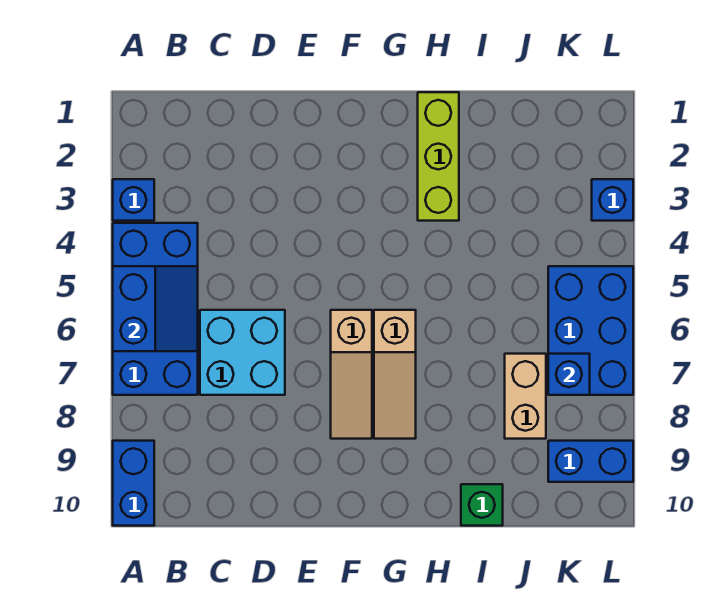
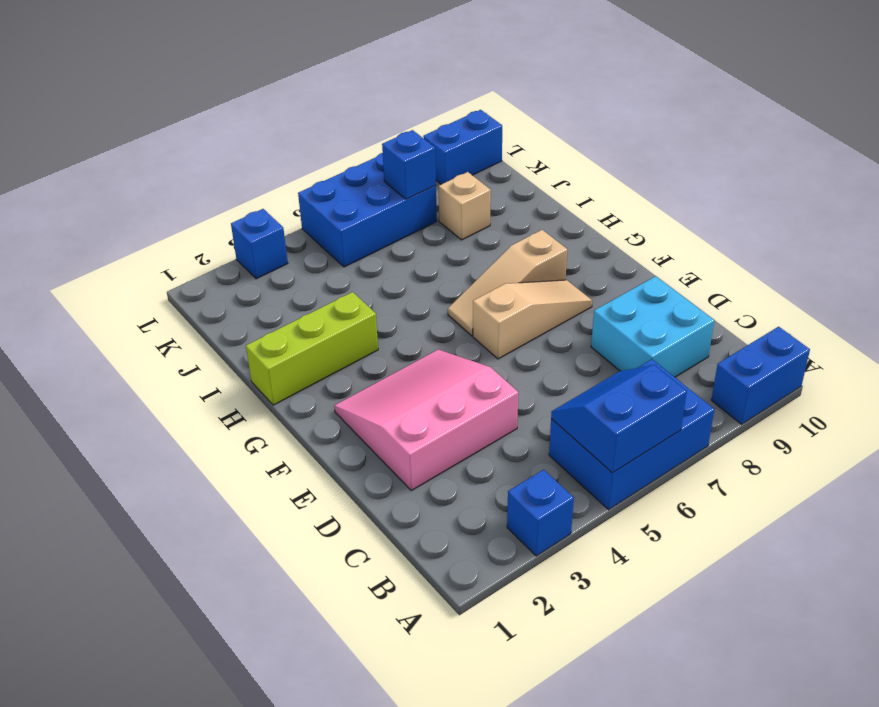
blue brick A4:B7 level 1 -> blue brick A5:B7 level 1
cyan brick C6:D7 level 1 -> cyan brick C8:D9 level 1
none -> pink slope D2:F4 level 1 top D
tan slope G6:G8 level 1 top 6 -> tan slope G6:G8 level 1 top 8
green brick I10 level 1 -> none
tan brick J7:J8 level 1 -> tan brick J8 level 1
blue brick K9:L9 level 1 -> blue brick L9:L10 level 1

